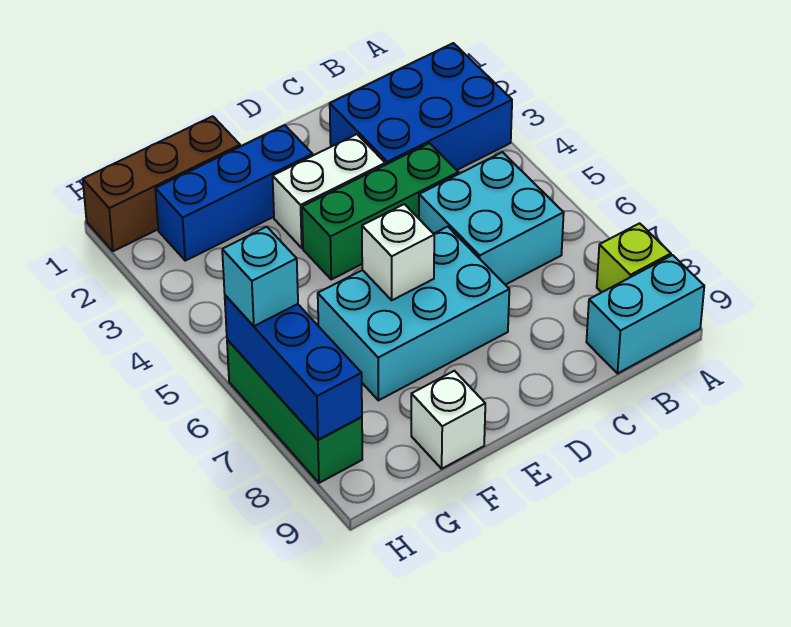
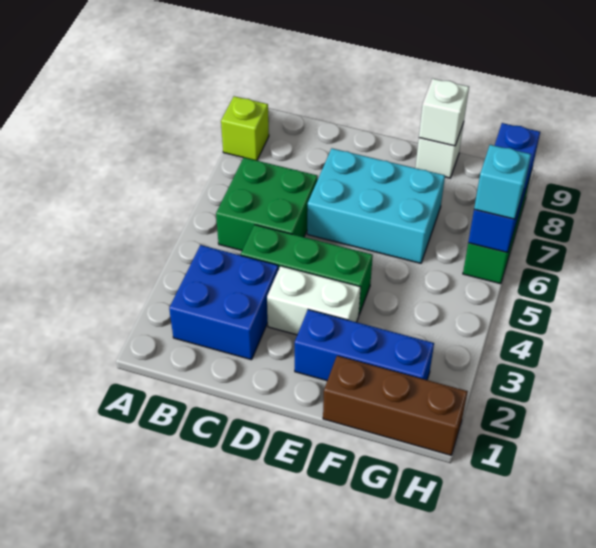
blue brick A2:C3 level 1 -> blue brick B2:C3 level 1
cyan brick A9:B9 level 1 -> none
cyan brick B5:C6 level 1 -> green brick B5:C6 level 1
white brick E6 level 2 -> white brick F9 level 2

